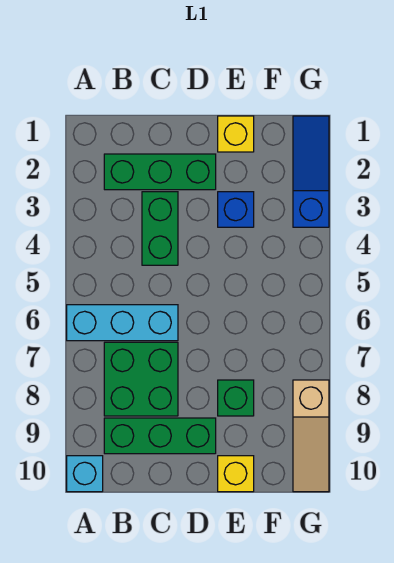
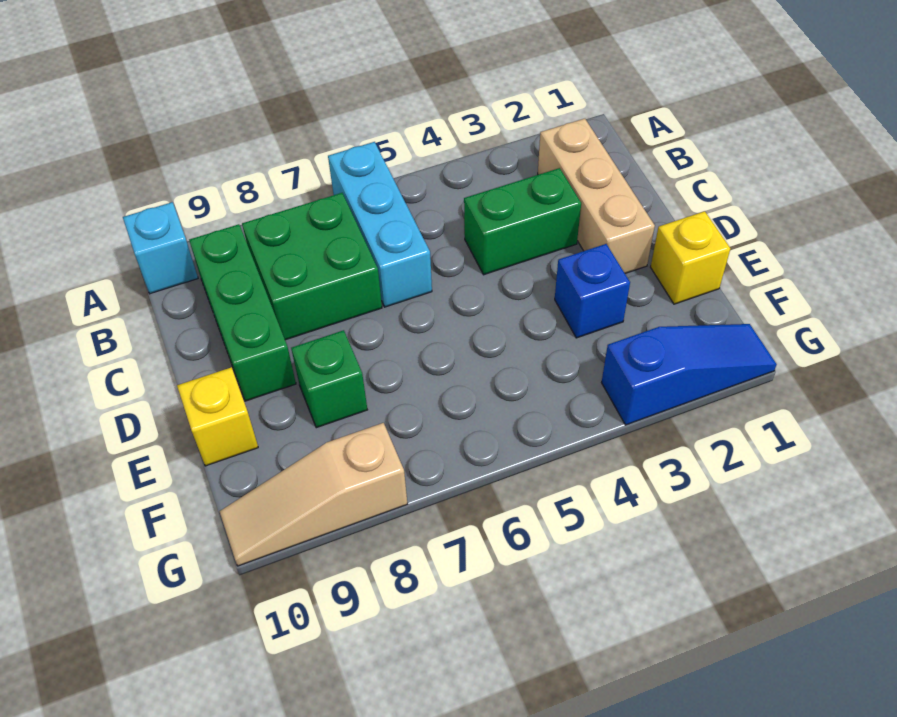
green brick B2:D2 level 1 -> tan brick B2:D2 level 1

